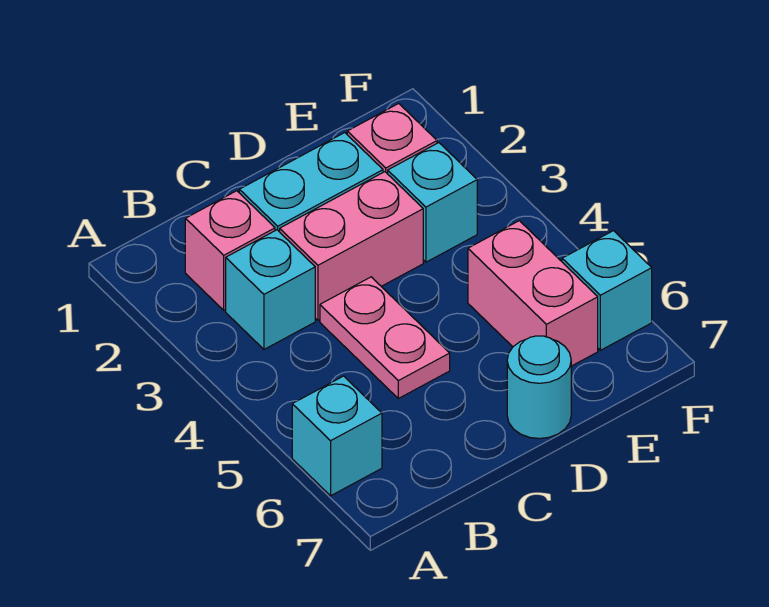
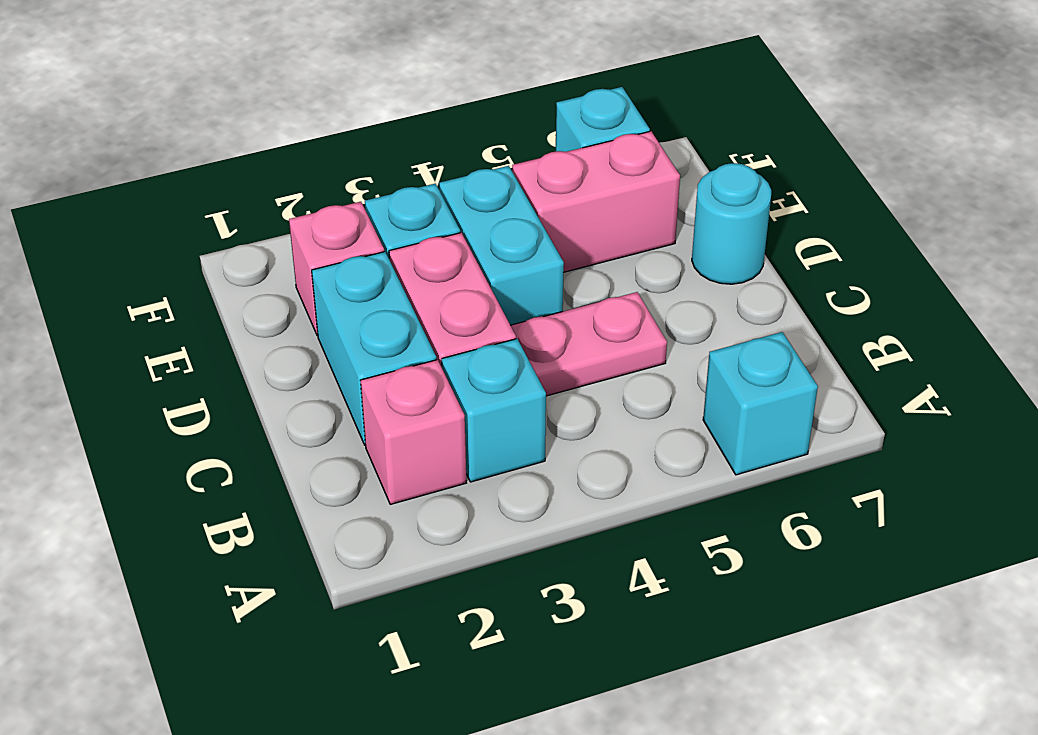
none -> cyan brick D4:E4 level 1

